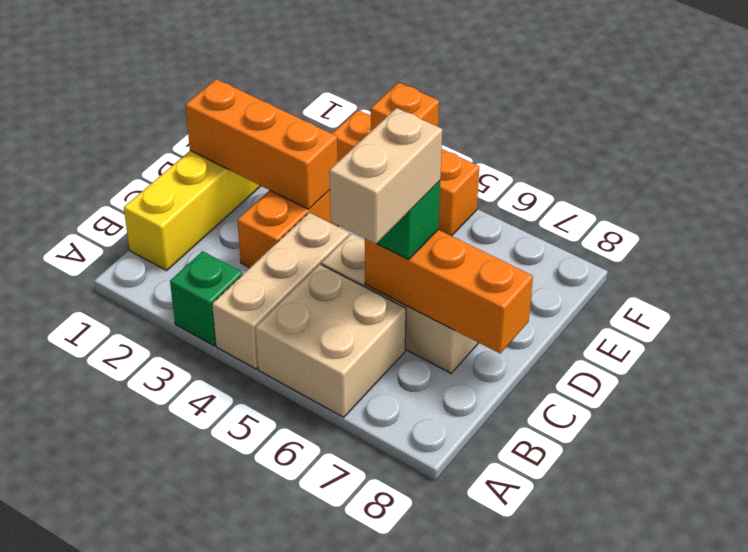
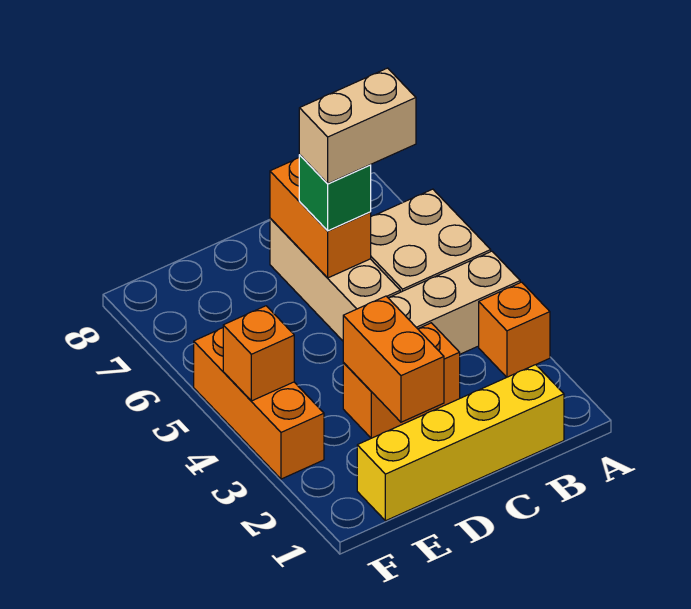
green brick A3 level 1 -> orange brick A3 level 1
orange brick C6:C8 level 2 -> orange brick C6:C7 level 2
orange brick D1:D3 level 2 -> orange brick D2:D3 level 2

